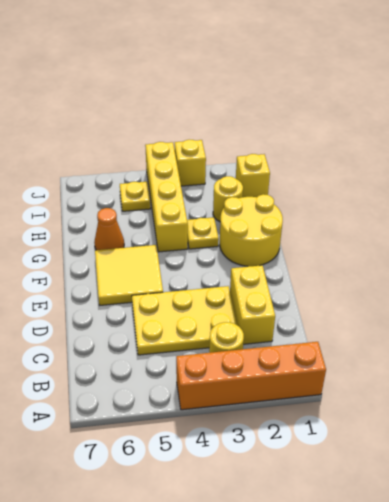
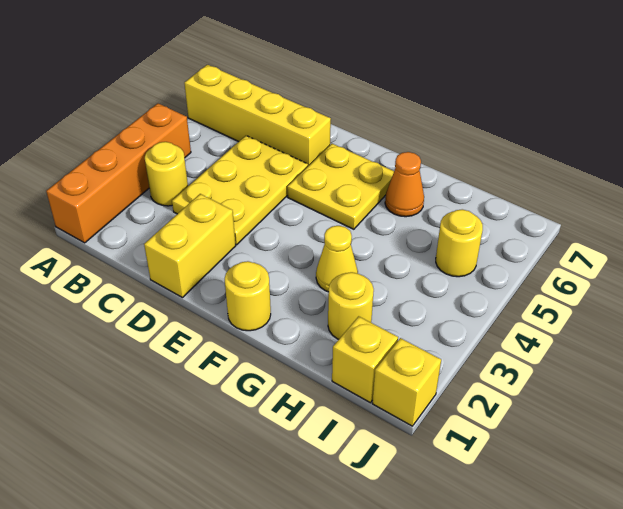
yellow brick C2:D2 level 1 -> yellow brick D1:D2 level 1
yellow tile E5:F6 level 1 -> yellow plate E5:F6 level 1
yellow round brick F1:G2 level 1 -> yellow round brick F1 level 1
yellow plate G3 level 1 -> yellow cone G3 level 1
yellow brick G4:J4 level 1 -> yellow brick A6:D6 level 1
yellow plate I5 level 1 -> yellow round brick I5 level 1
yellow brick J3 level 1 -> yellow brick J1 level 1

